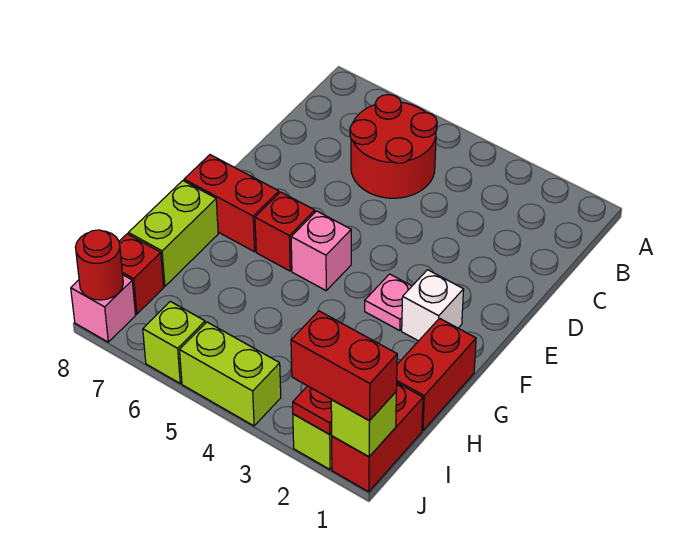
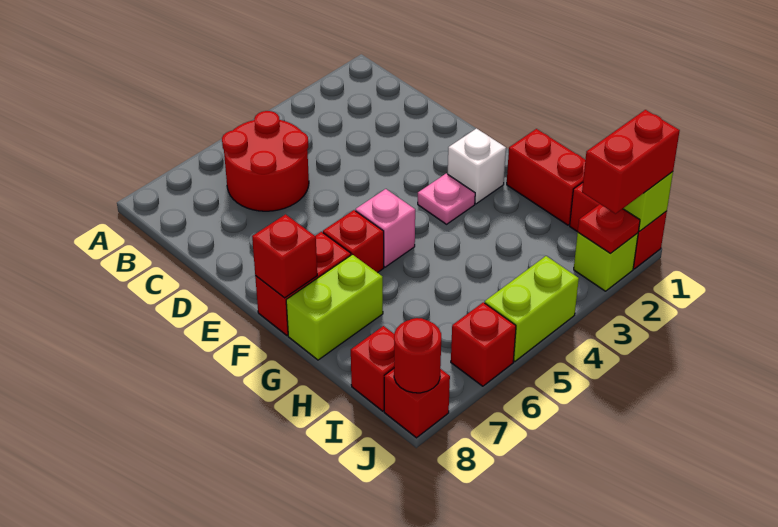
none -> red brick F8 level 2
lime brick G8:H8 level 1 -> lime brick G7:G8 level 1
lime brick J6 level 1 -> red brick J6 level 1
pink brick J8 level 1 -> red brick J8 level 1

